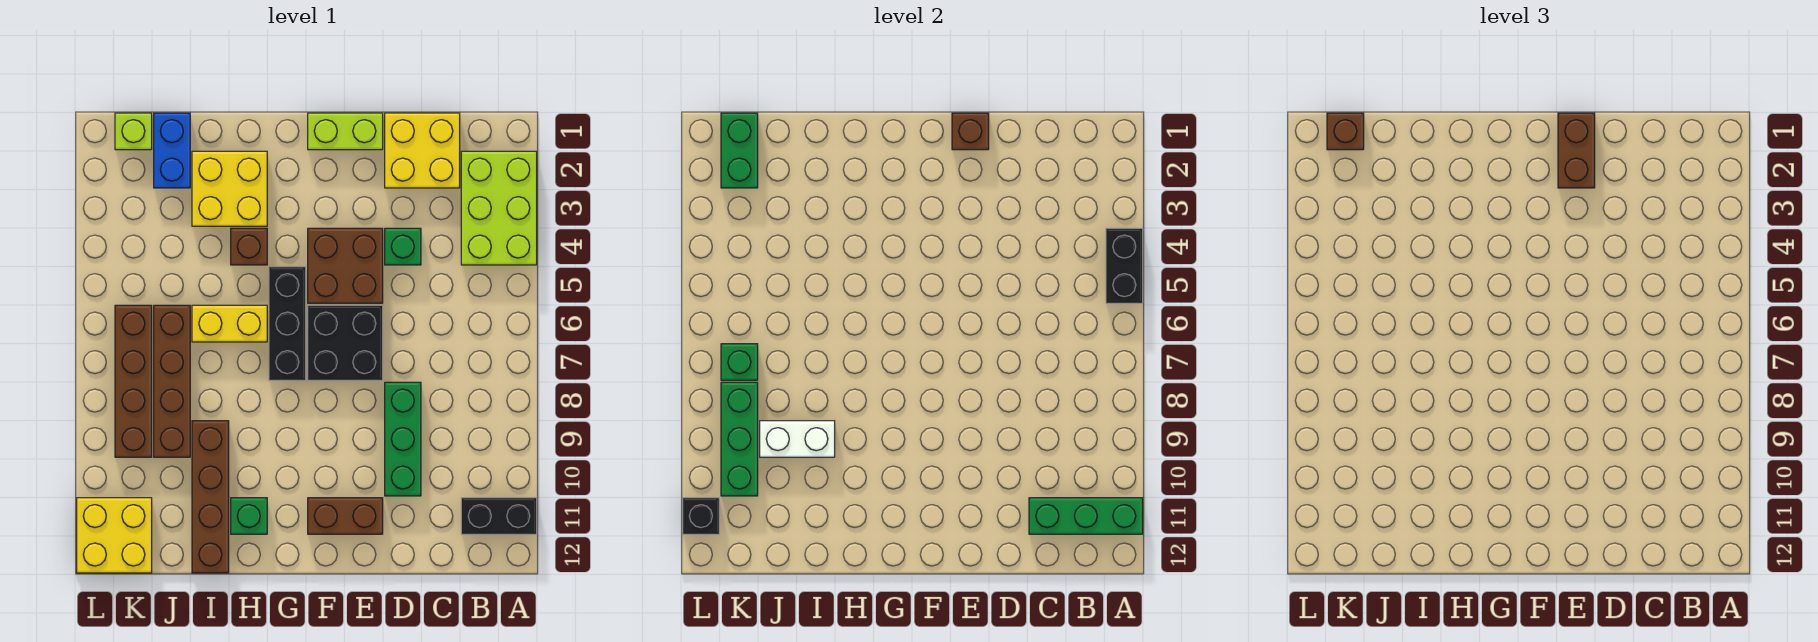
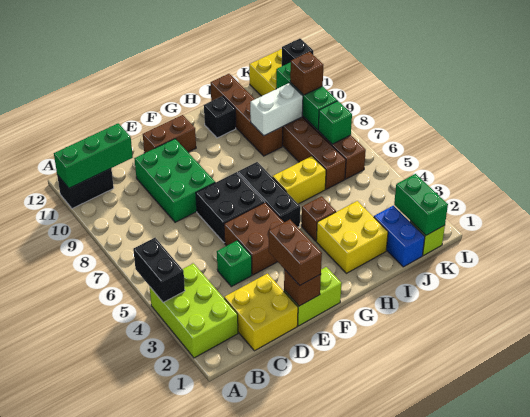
green brick D8:D10 level 1 -> green brick D8:E10 level 1
green brick H11 level 1 -> black brick H11 level 1
brown brick K1 level 3 -> brown brick K9 level 3

